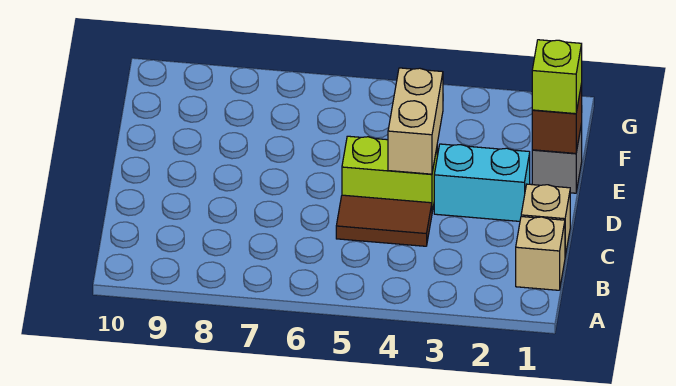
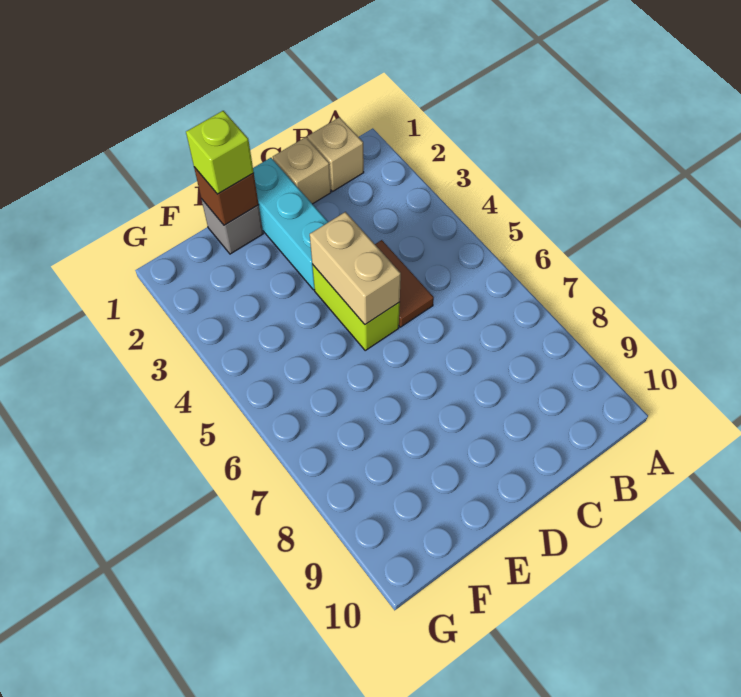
cyan brick D2:D3 level 1 -> cyan brick D1:D3 level 1
tan brick D4:E4 level 2 -> tan brick D4:D5 level 2

